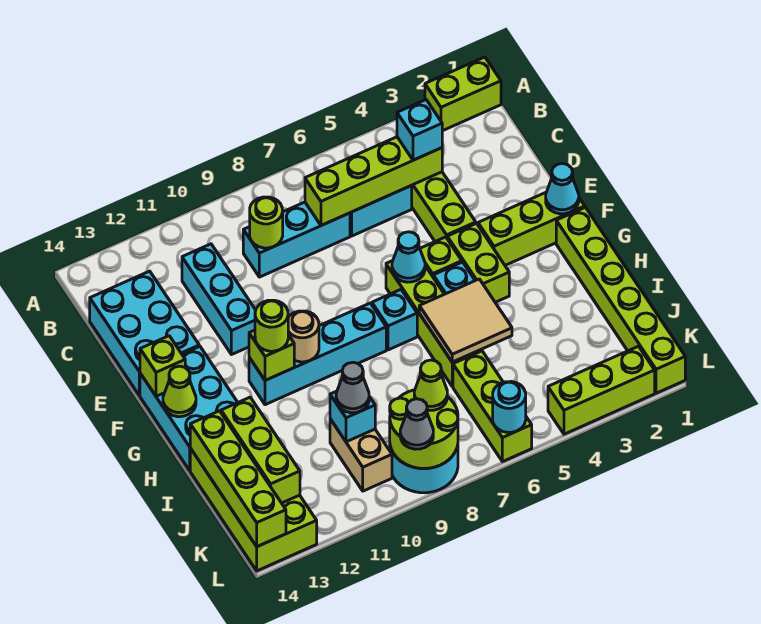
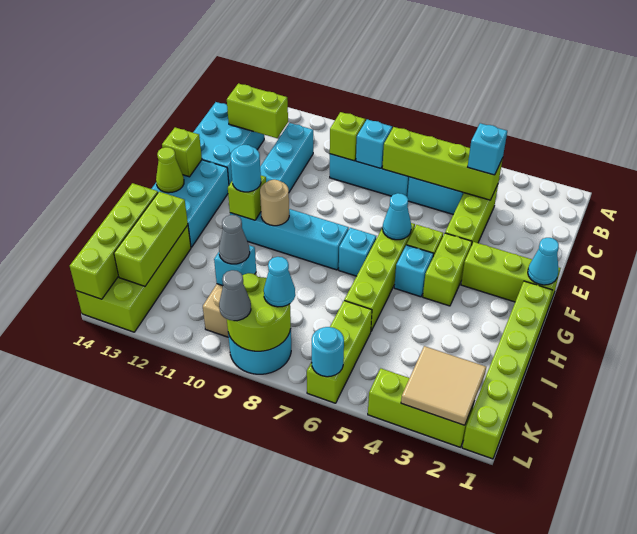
lime brick A1:A2 level 1 -> lime brick C12:C13 level 2
none -> cyan brick C8 level 2
lime round brick C9 level 2 -> lime brick C9 level 2
lime round brick G11 level 3 -> cyan round brick G11 level 3
tan tile H5:I6 level 2 -> tan tile K2:L3 level 2
lime cone K8 level 3 -> cyan cone K8 level 3

